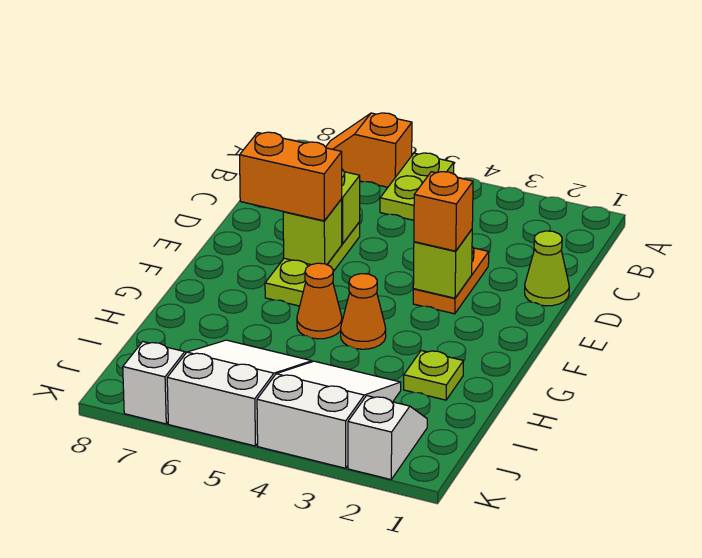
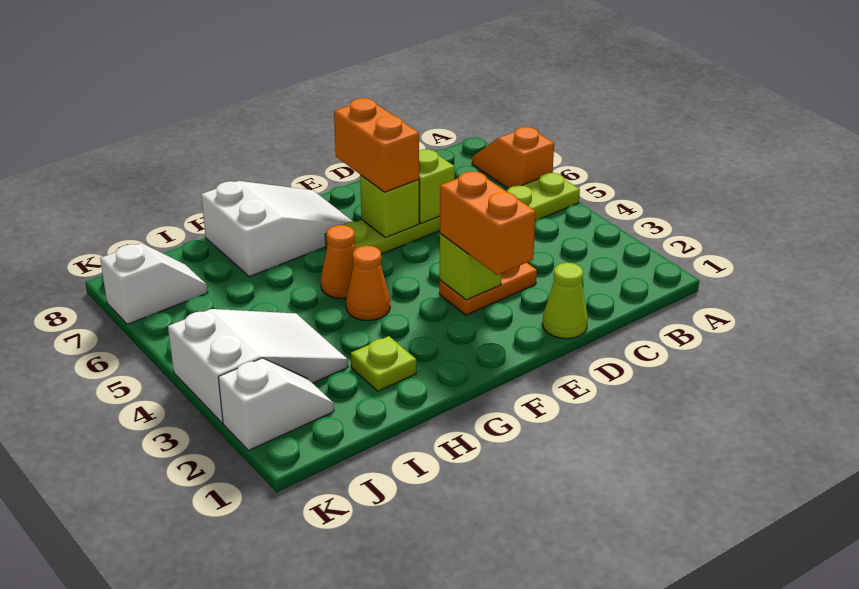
orange brick E3 level 3 -> orange brick E2:E3 level 3
white slope I5:K6 level 1 top K -> white slope F7:H8 level 1 top H

